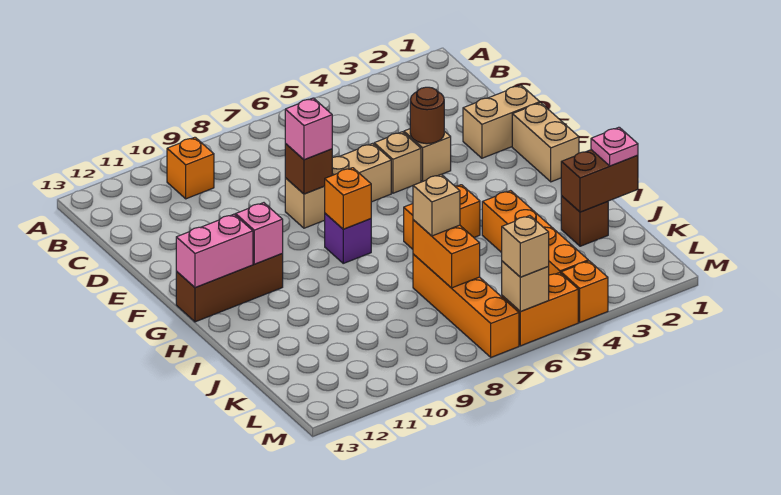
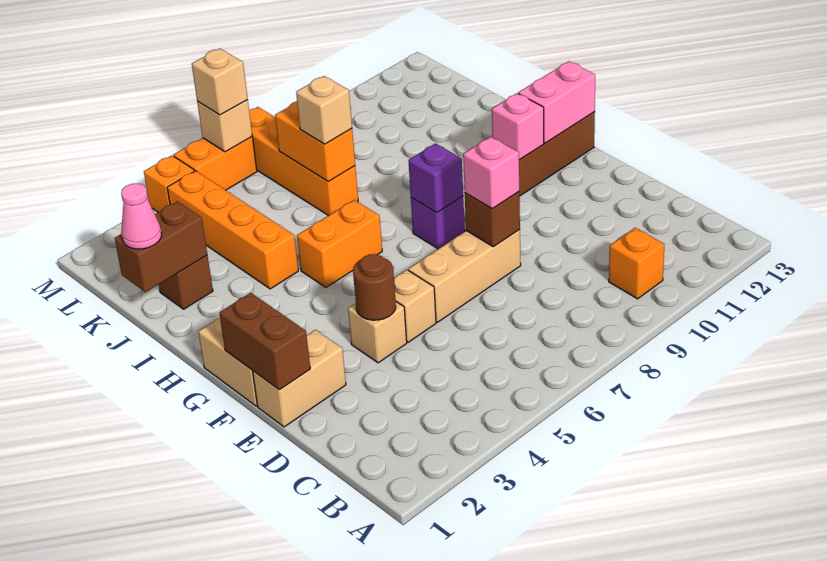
none -> brown brick E1:F1 level 2
orange brick G8 level 2 -> purple brick G8 level 2
pink plate J1 level 3 -> pink cone J1 level 3

